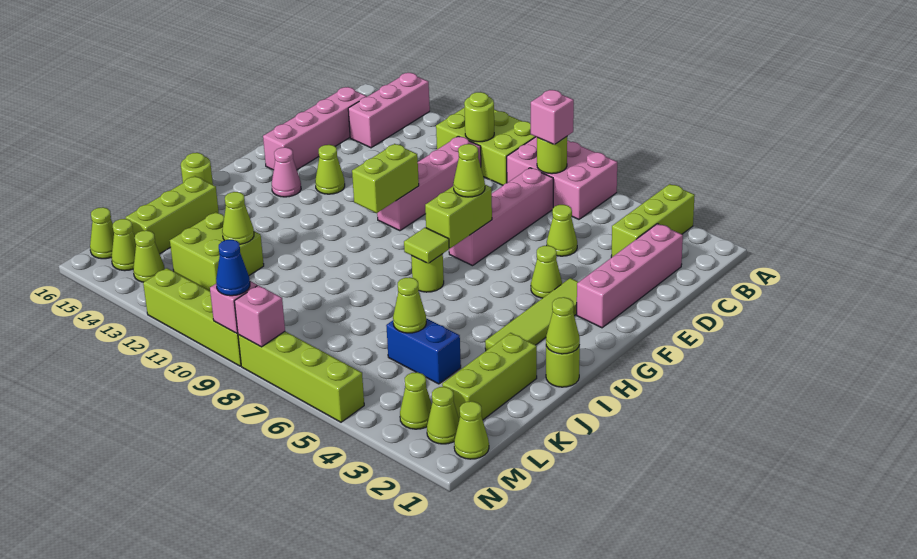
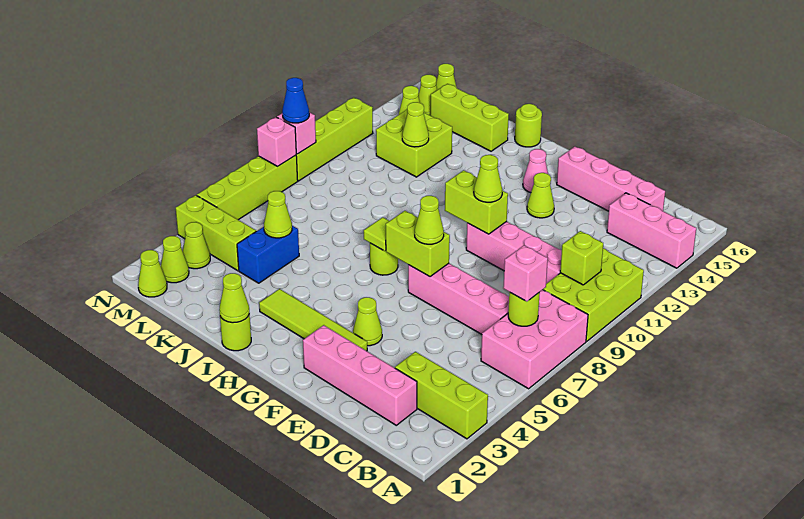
lime round brick B10 level 2 -> lime brick B10 level 2
lime cone D5 level 1 -> lime cone F10 level 3
lime brick J2:L2 level 1 -> lime brick L4:N4 level 1

